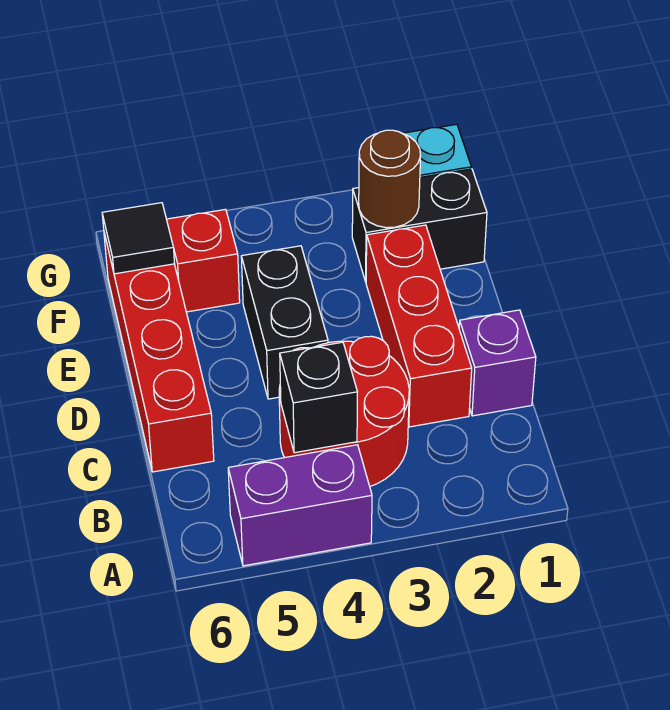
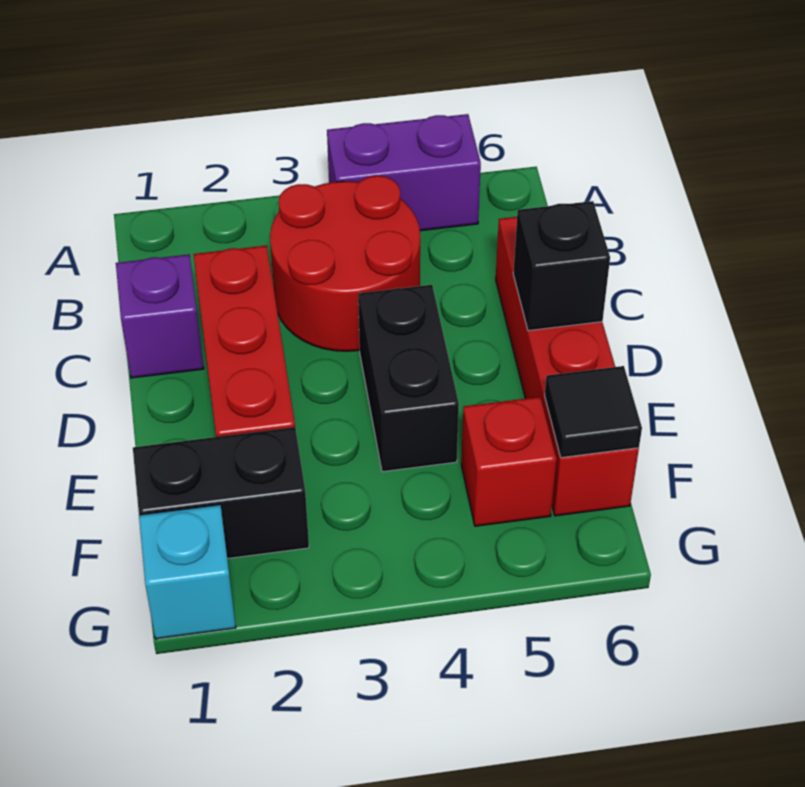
black brick B4 level 2 -> black brick D6 level 2
brown round brick F2 level 2 -> none

